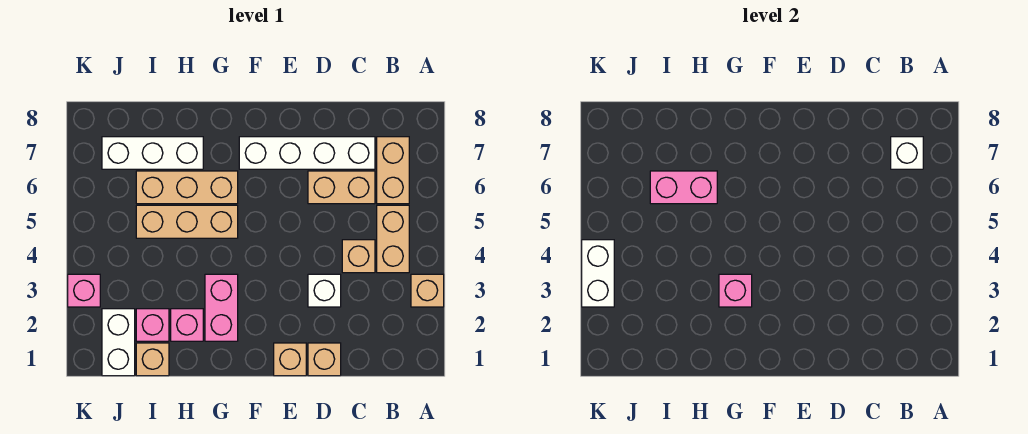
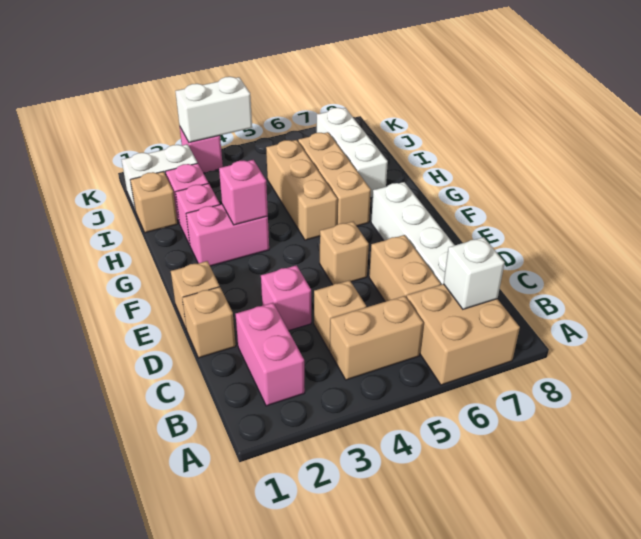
tan brick A3 level 1 -> tan brick E5 level 1
tan brick B6:B7 level 1 -> tan brick A6:B7 level 1
white brick D3 level 1 -> pink brick D3 level 1
pink brick H6:I6 level 2 -> pink brick B2:C2 level 1

